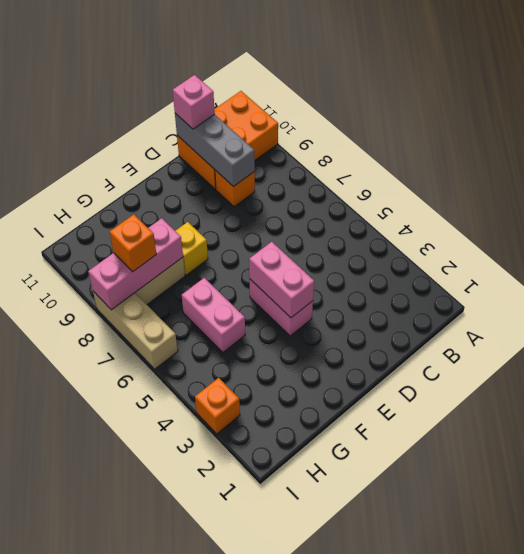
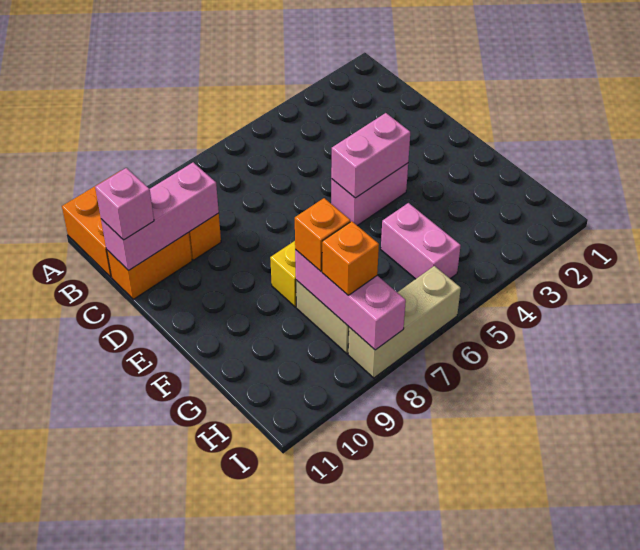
grey brick C9:C11 level 2 -> pink brick C9:C11 level 2
pink brick G5:G6 level 1 -> pink brick G5:H5 level 1
orange brick I3 level 1 -> orange brick G8 level 3

